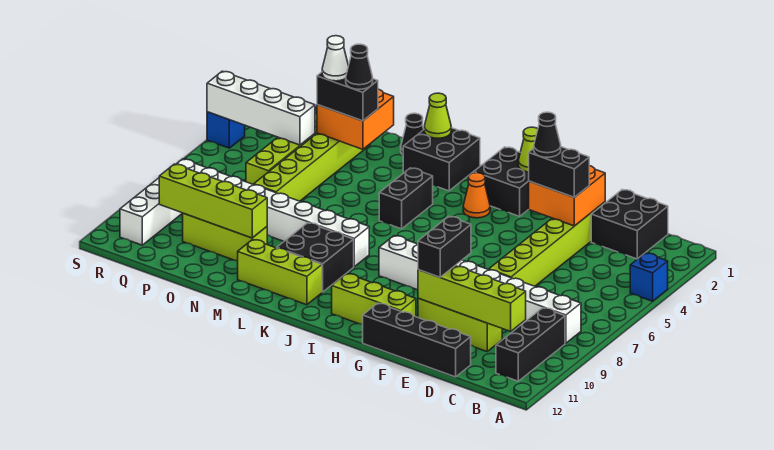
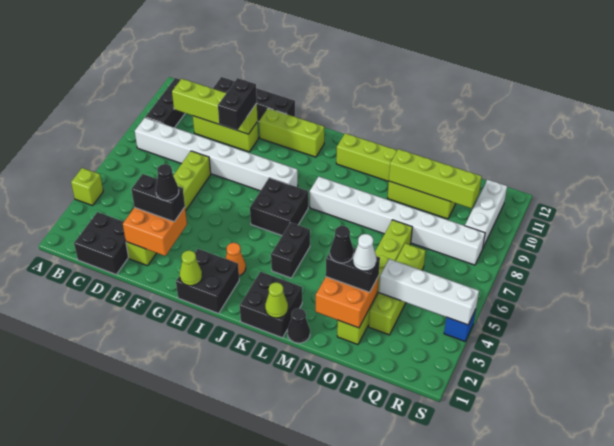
blue brick A4 level 1 -> lime brick A4 level 1
black brick K9:L10 level 1 -> black brick I6:J7 level 1

